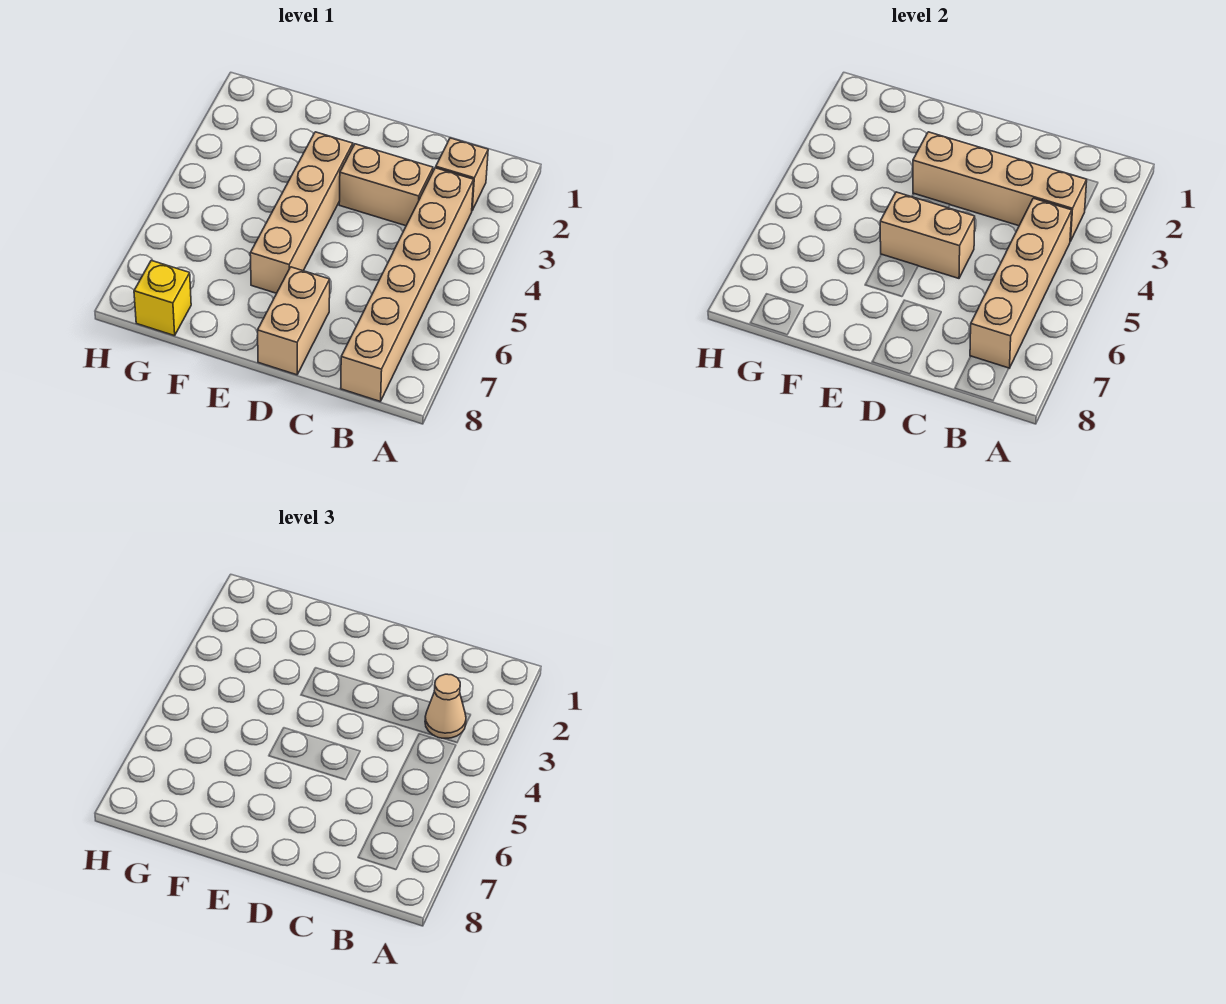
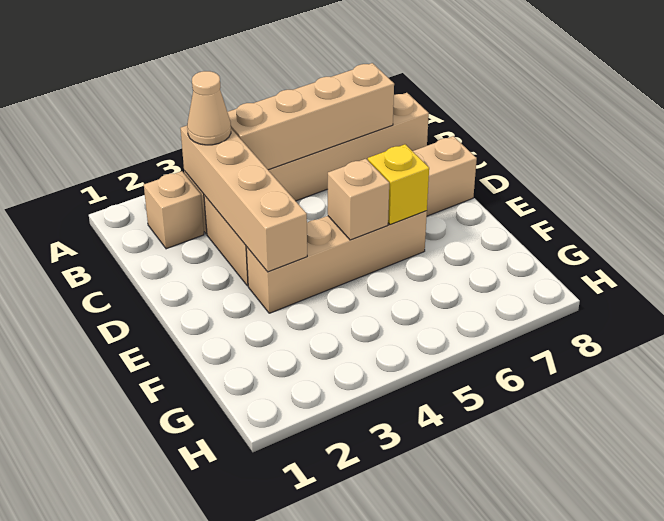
tan brick D5:E5 level 2 -> tan brick E5 level 2
yellow brick G8 level 1 -> yellow brick E6 level 2

